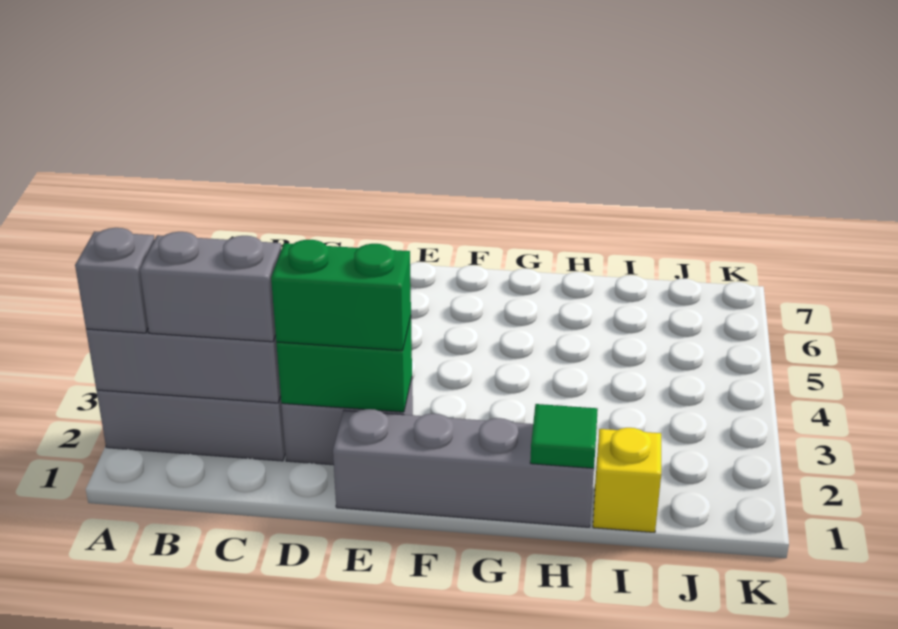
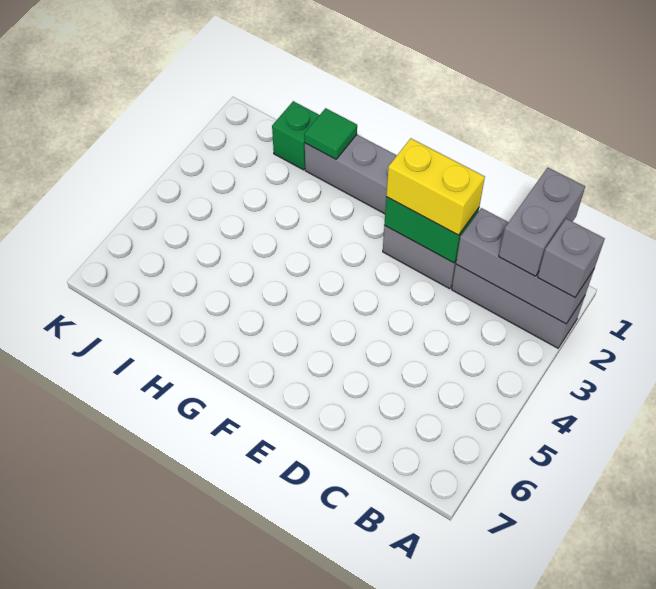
grey brick B2:C2 level 3 -> grey brick B1:B2 level 3
green brick D2:E2 level 3 -> yellow brick D2:E2 level 3
yellow brick I1 level 1 -> green brick I1 level 1

